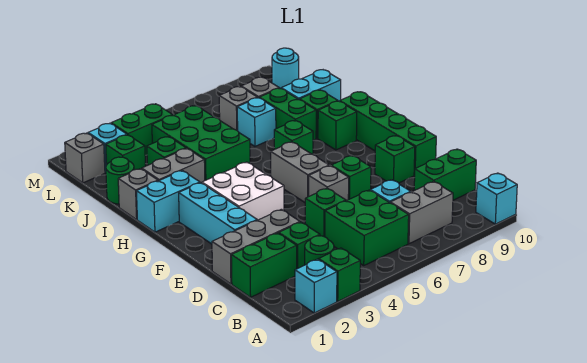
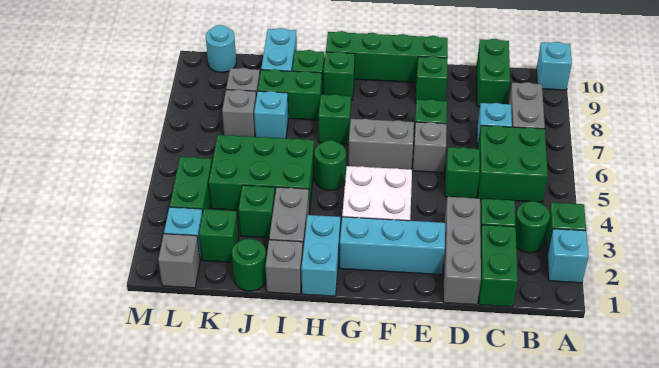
none -> green round brick H5 level 1

